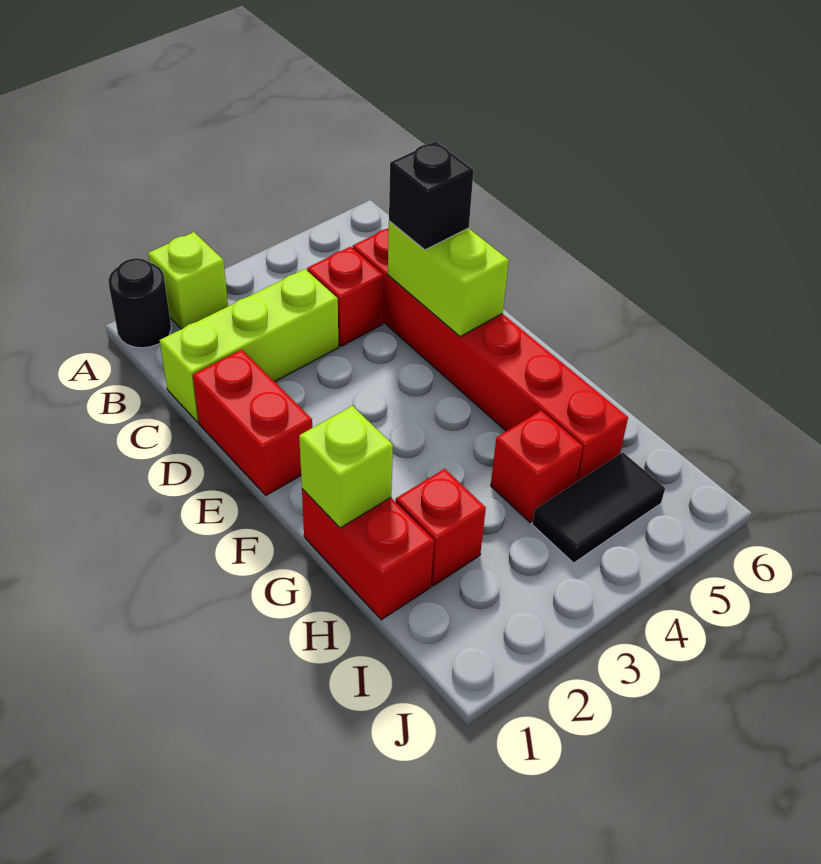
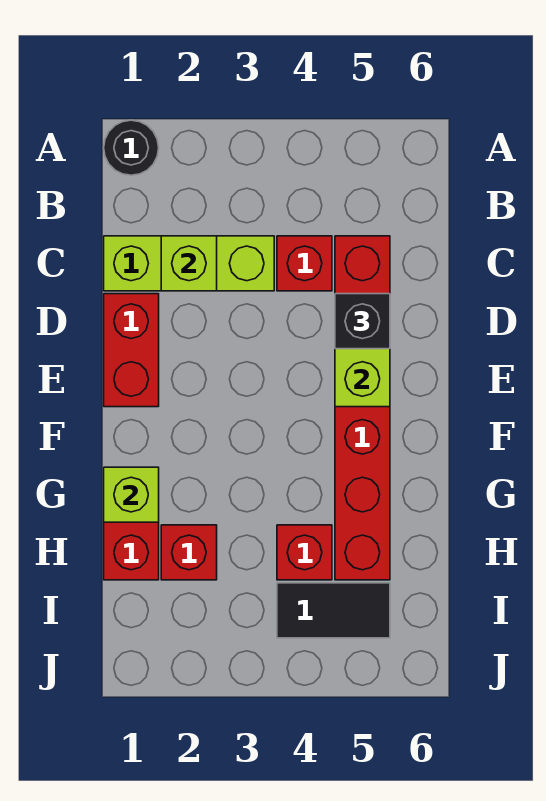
lime brick A2 level 1 -> lime brick C2 level 2

